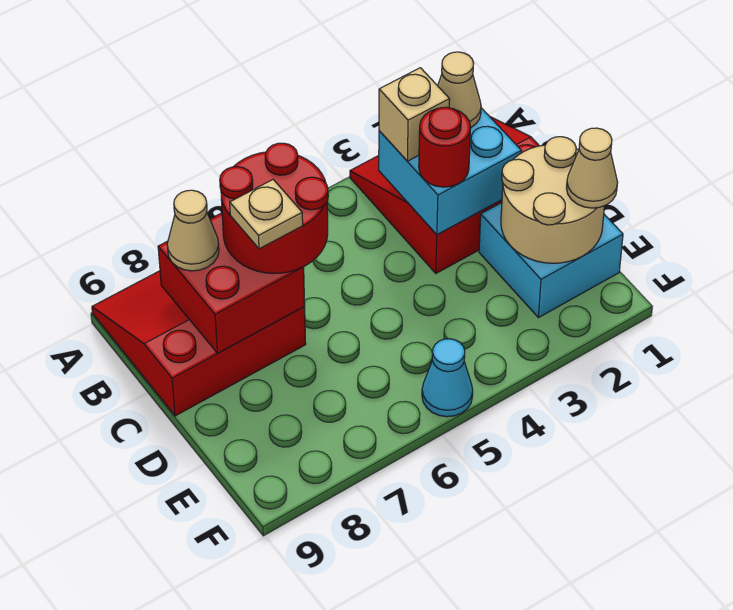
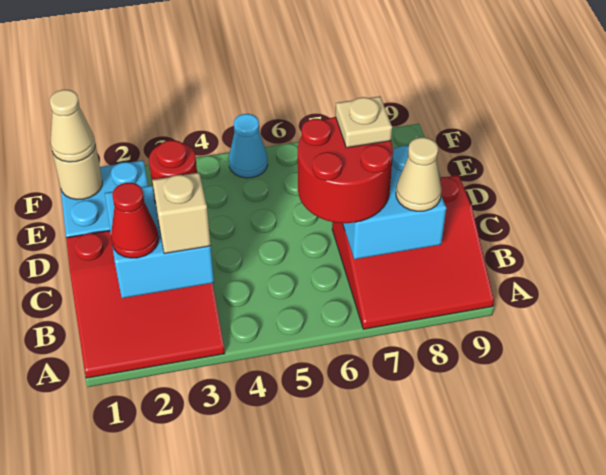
tan cone B2 level 3 -> red cone B2 level 3
red brick B7:C8 level 2 -> cyan brick B7:C8 level 2
tan round brick D1:E2 level 2 -> tan round brick E1 level 2

